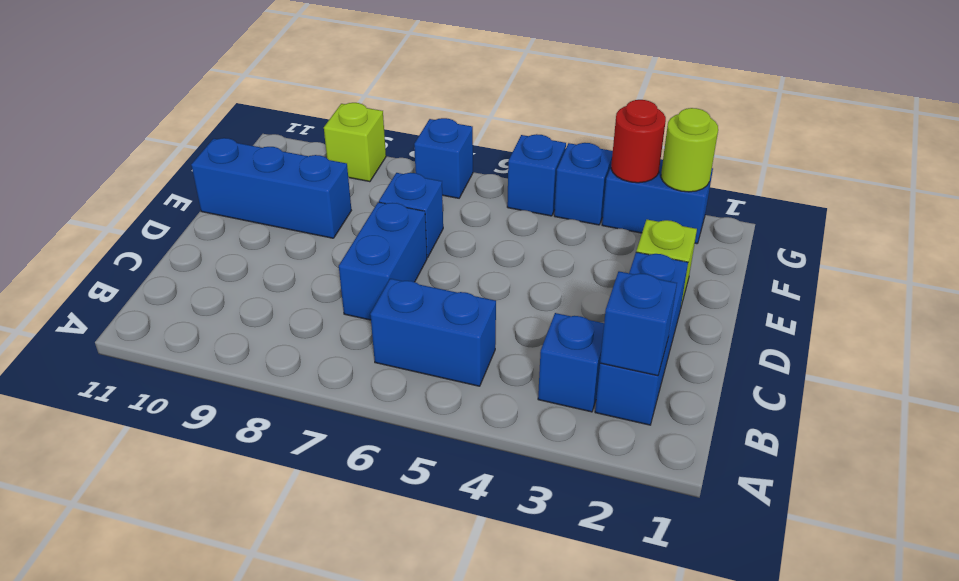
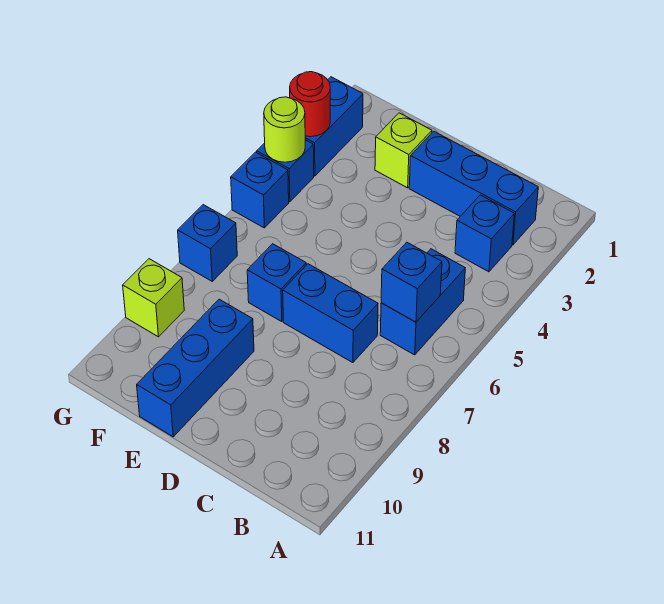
blue brick B2 level 2 -> blue brick B6 level 2
lime round brick G2 level 2 -> lime round brick G4 level 2

